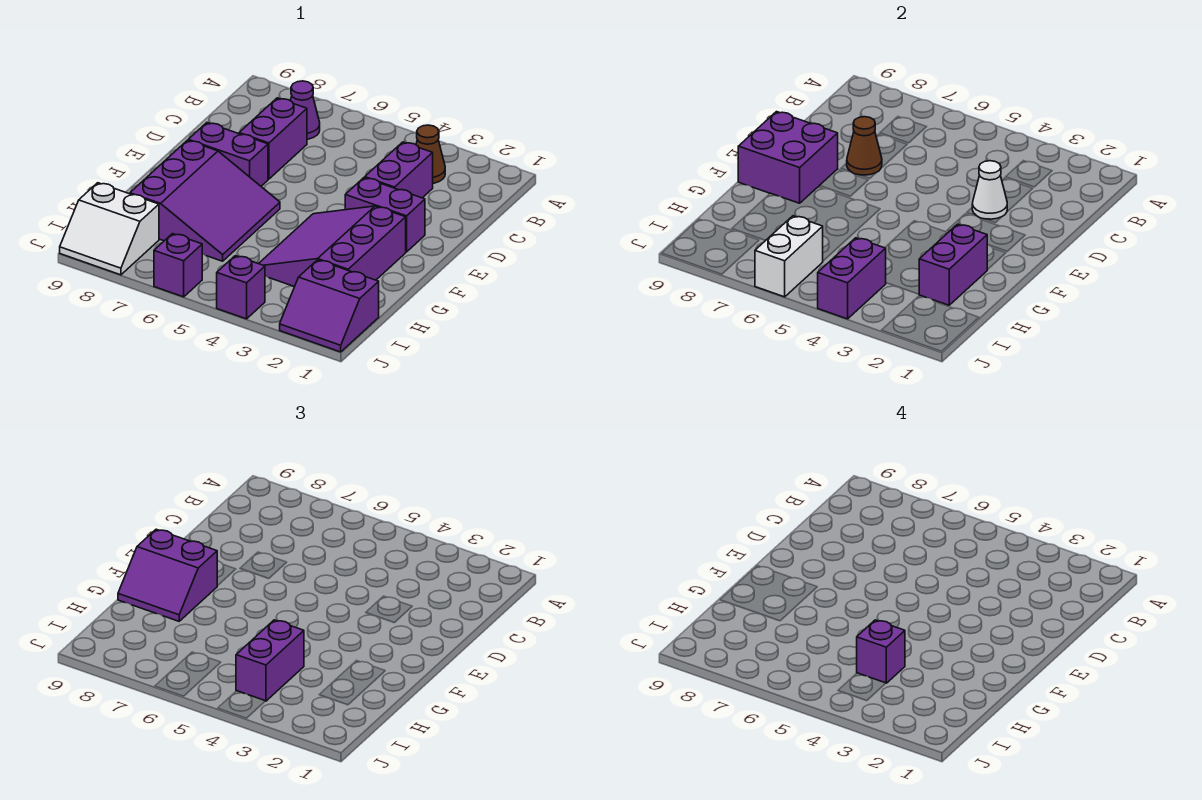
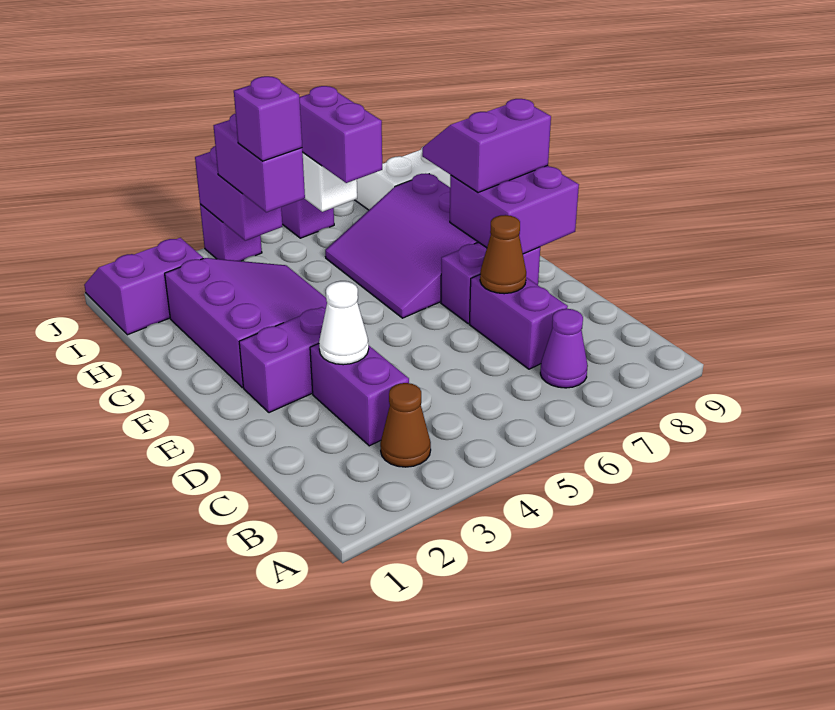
purple brick G2:H2 level 2 -> purple brick H6:I6 level 3

